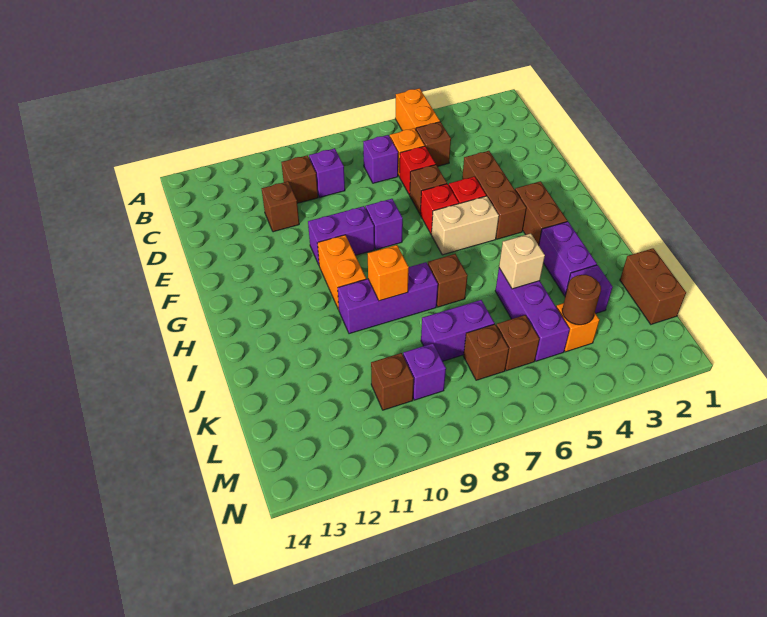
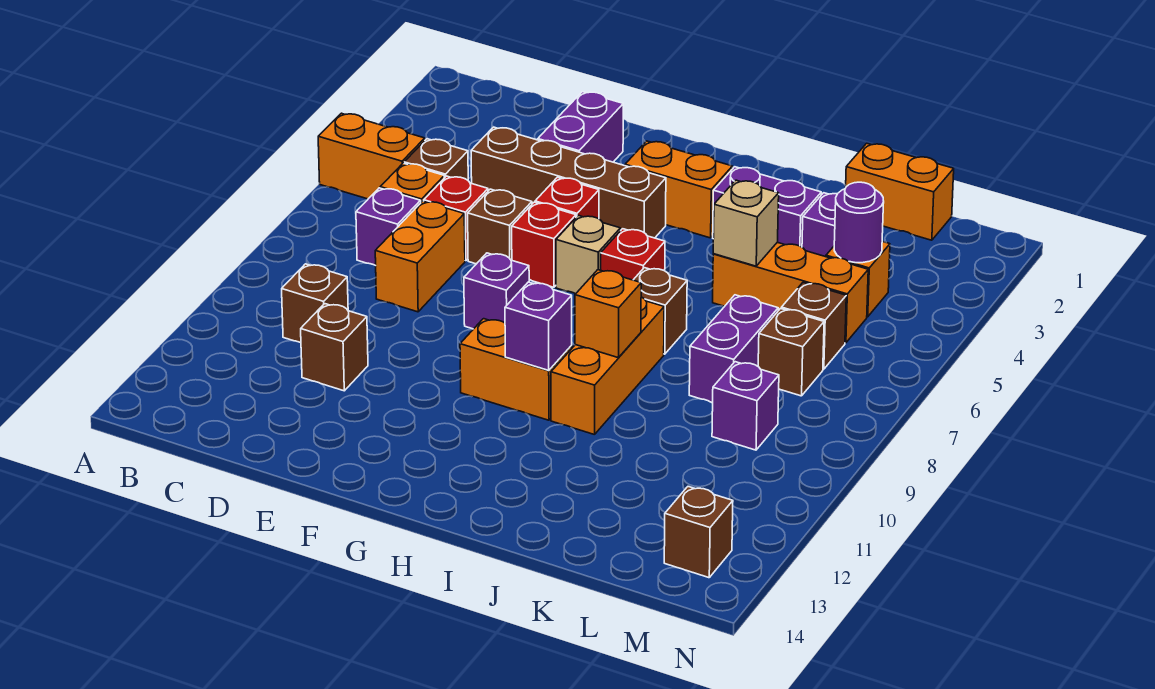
purple brick C9 level 1 -> purple brick H10 level 2
none -> orange brick D7:D8 level 1
brown brick E4:G4 level 1 -> brown brick D4:G4 level 1
purple brick F9:F10 level 1 -> purple brick E2:E3 level 1
brown brick G3:H3 level 1 -> orange brick G3:H3 level 1
tan brick G5:G6 level 1 -> tan brick G6 level 1
none -> red brick H6 level 1
purple brick I8:I10 level 1 -> orange brick I8:I10 level 1
purple brick J5:L5 level 1 -> orange brick J5:L5 level 1
brown brick K1:L1 level 1 -> orange brick K1:L1 level 1
brown round brick L4 level 2 -> purple round brick L4 level 2
brown brick L10 level 1 -> brown brick M13 level 1

